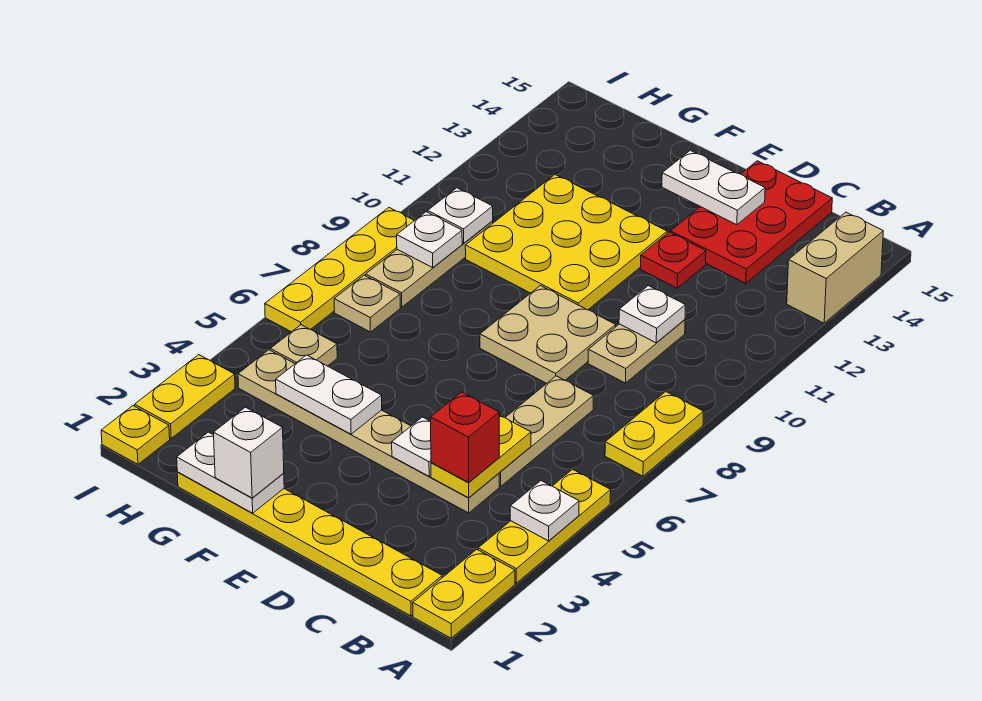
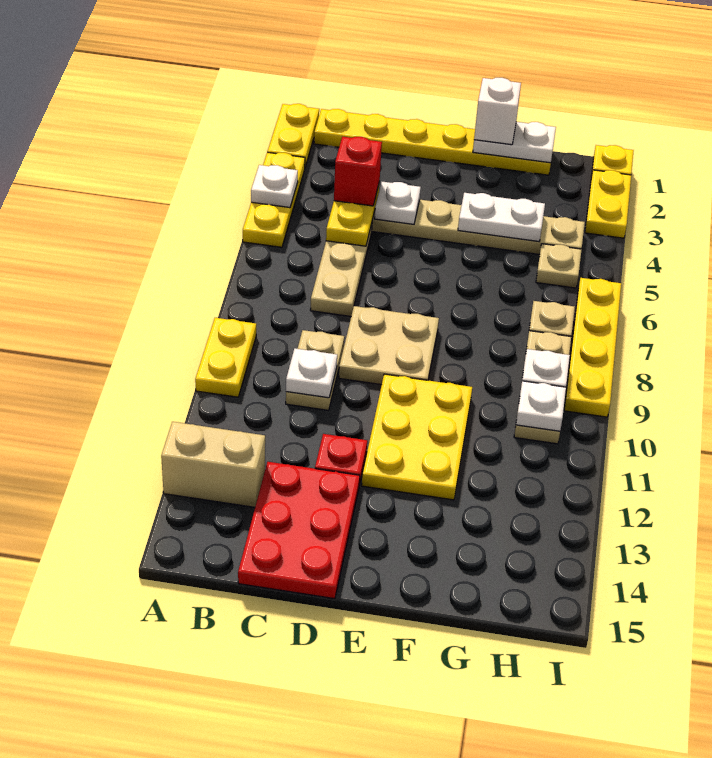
yellow plate A7:A8 level 1 -> yellow plate A9:A10 level 1
tan brick A13:A14 level 1 -> tan brick A13:B13 level 1
white plate D14:E14 level 2 -> none
yellow plate E10:G12 level 1 -> yellow plate E10:F12 level 1

